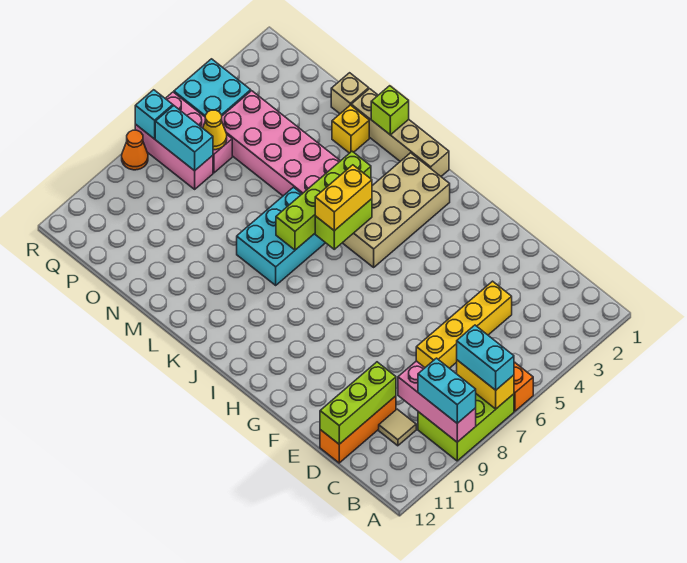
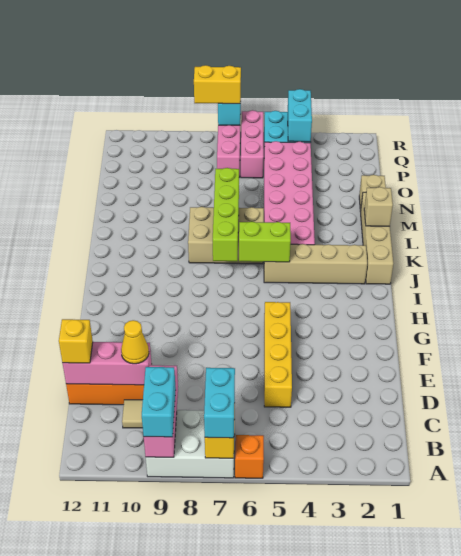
lime brick A7:B9 level 1 -> white brick A7:B9 level 1
yellow brick D4:D7 level 1 -> yellow brick D5:G5 level 1
lime brick D10:D12 level 2 -> pink brick D10:D12 level 2
tan brick I2:J5 level 1 -> tan brick J2:J5 level 1
yellow brick J5:J6 level 3 -> yellow brick R7:R8 level 3
lime brick K4:K7 level 2 -> lime brick J7:M7 level 2
cyan brick K6:L8 level 1 -> tan brick K6:L8 level 1
lime brick L1 level 2 -> tan brick L1 level 2
yellow brick M2 level 1 -> yellow brick D12 level 3
yellow cone P6 level 2 -> yellow cone D10 level 3
cyan brick P7:Q7 level 2 -> cyan brick Q4:R4 level 2
orange cone R8 level 1 -> none

